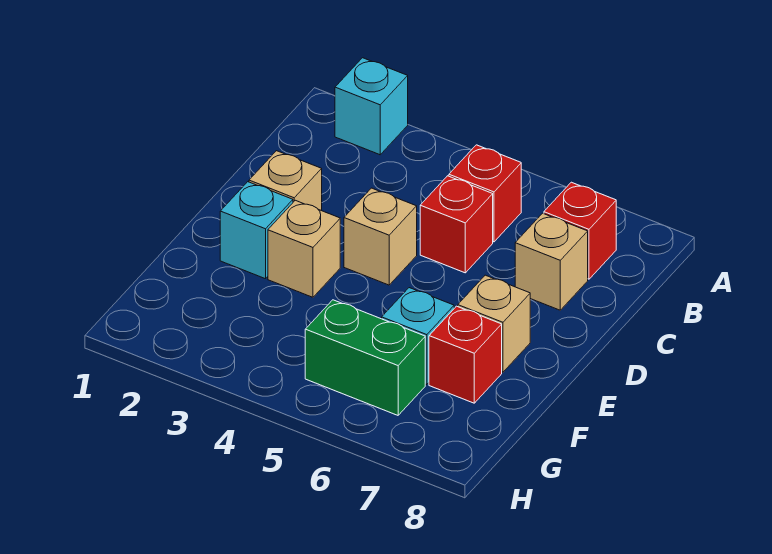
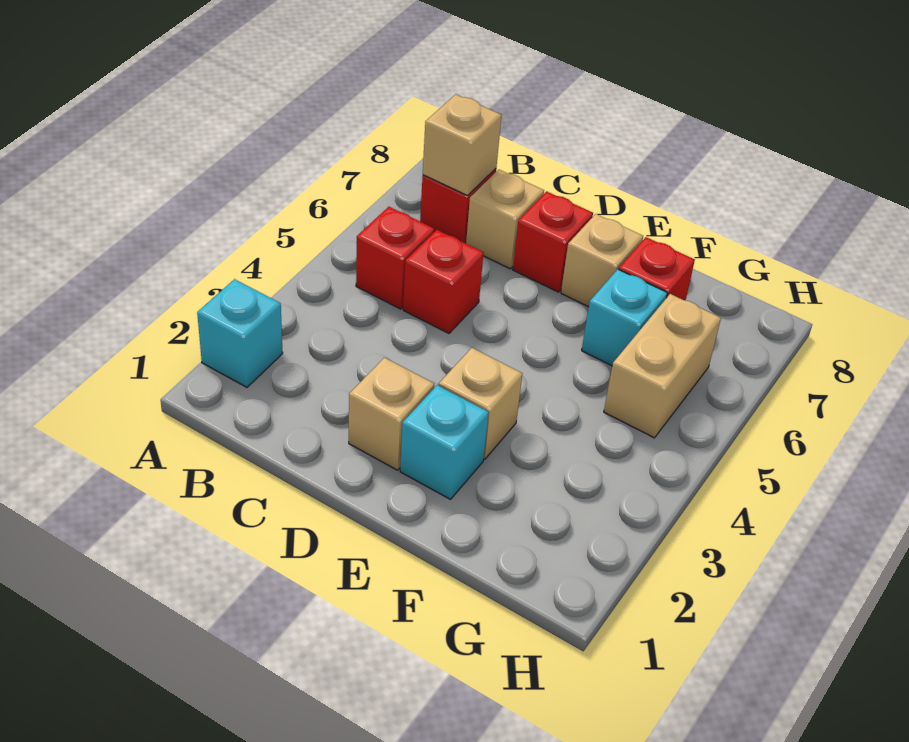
tan brick D4 level 1 -> tan brick B7 level 2
none -> red brick D7 level 1
green brick G5:G6 level 1 -> tan brick G5:G6 level 1

